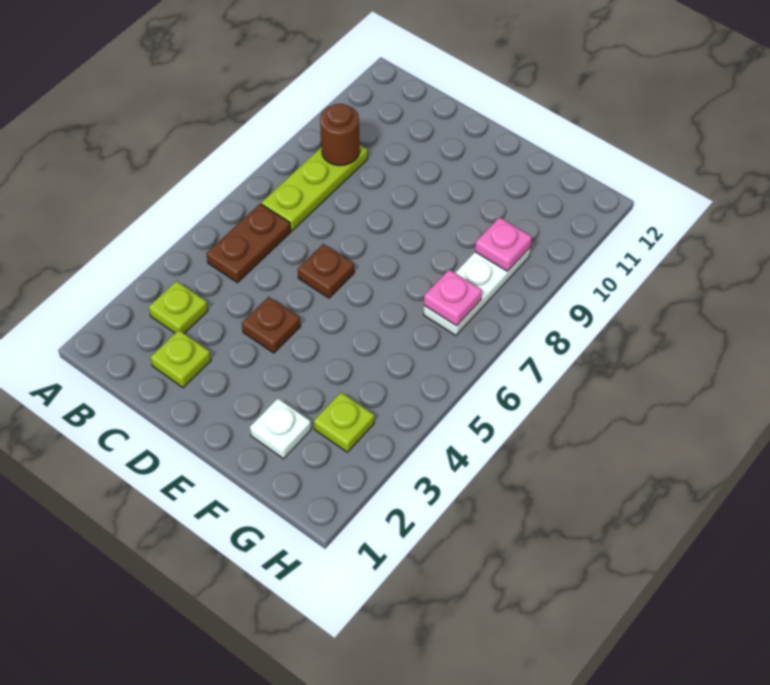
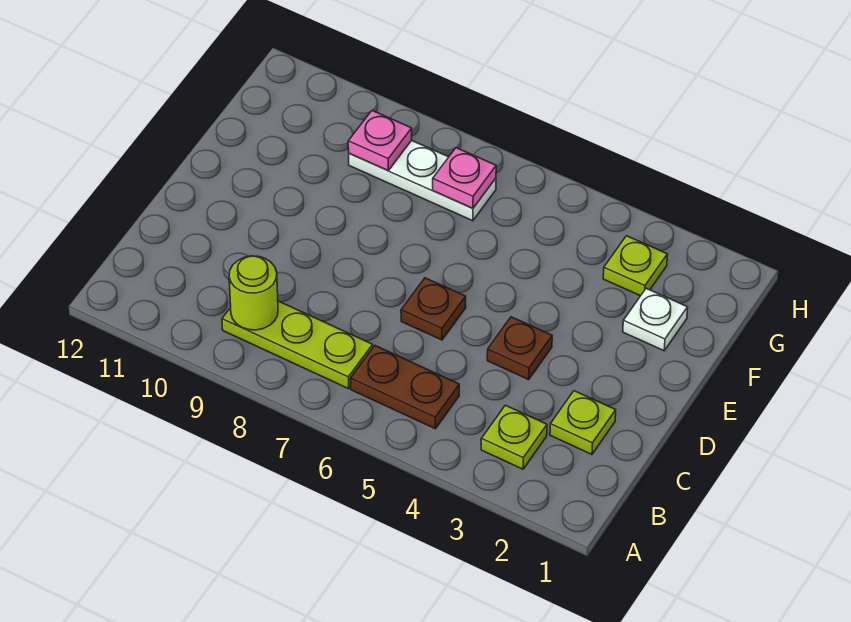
brown round brick B9 level 2 -> lime round brick B9 level 2

